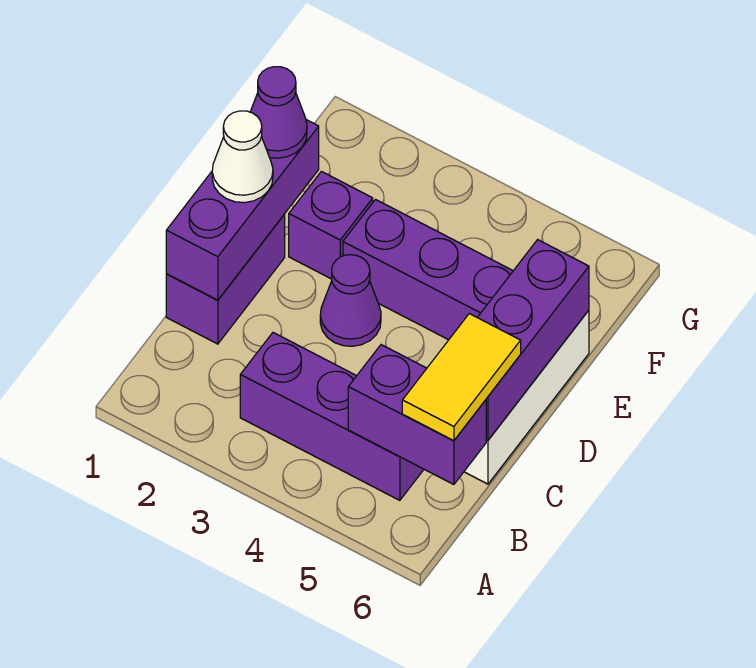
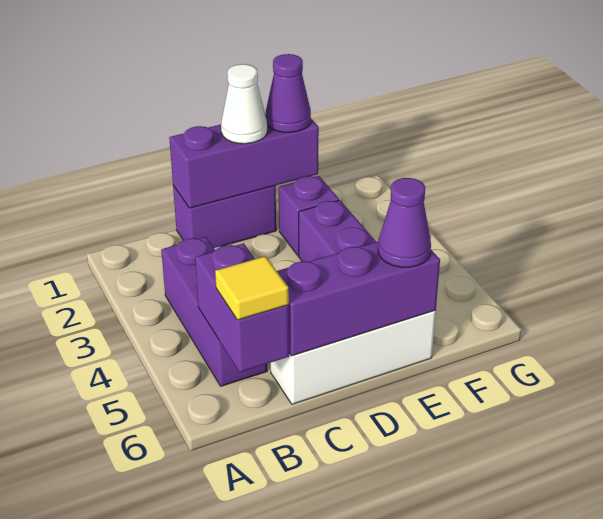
yellow tile B6:C6 level 3 -> yellow tile B6 level 3
purple cone D3 level 1 -> purple cone E6 level 3

